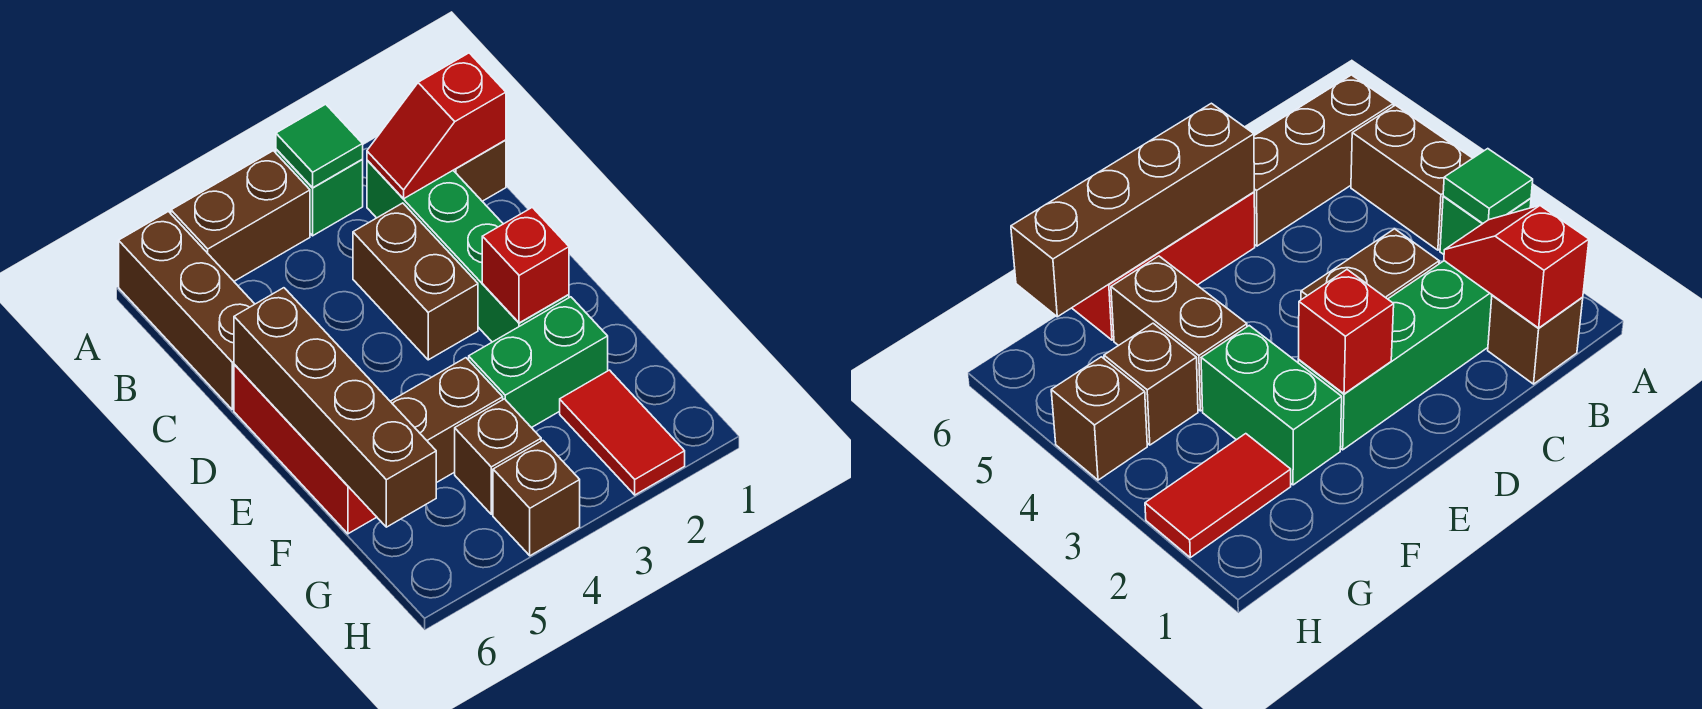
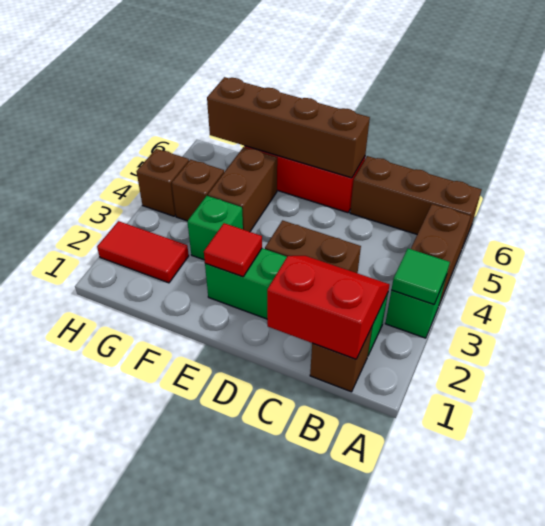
red slope B1:B2 level 2 top 1 -> red slope B1:C2 level 2 top 1
red brick E2 level 2 -> red tile E2 level 2
green brick F2:F3 level 1 -> green brick F3 level 1

